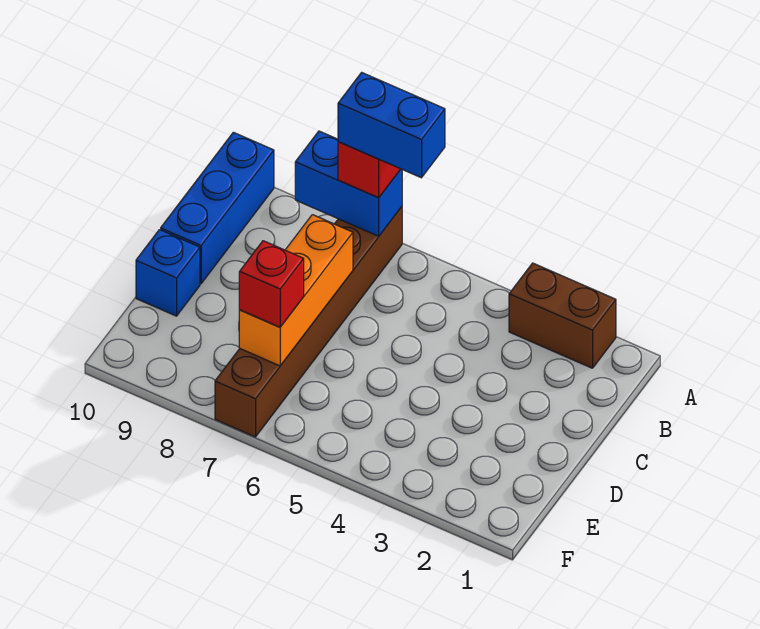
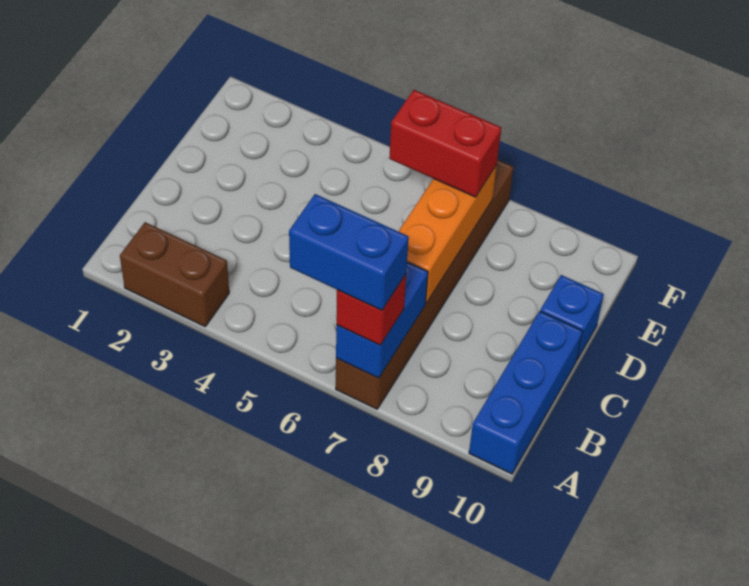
blue brick A7:A8 level 2 -> blue brick A7:B7 level 2
red brick E7 level 3 -> red brick E6:E7 level 3

